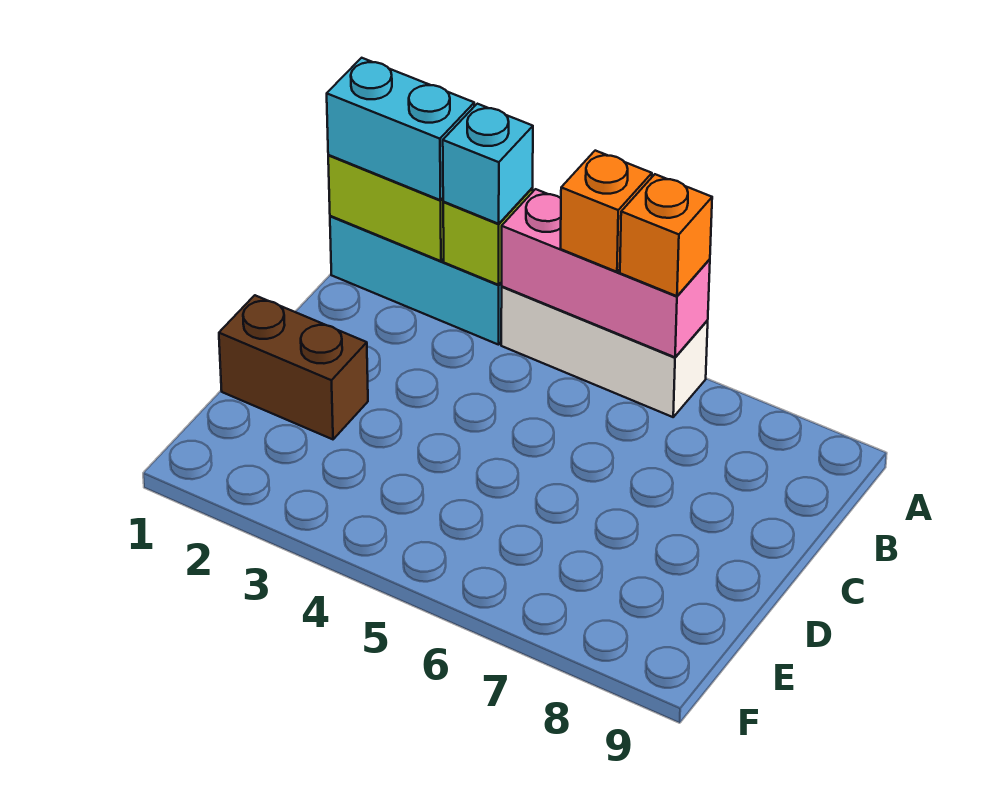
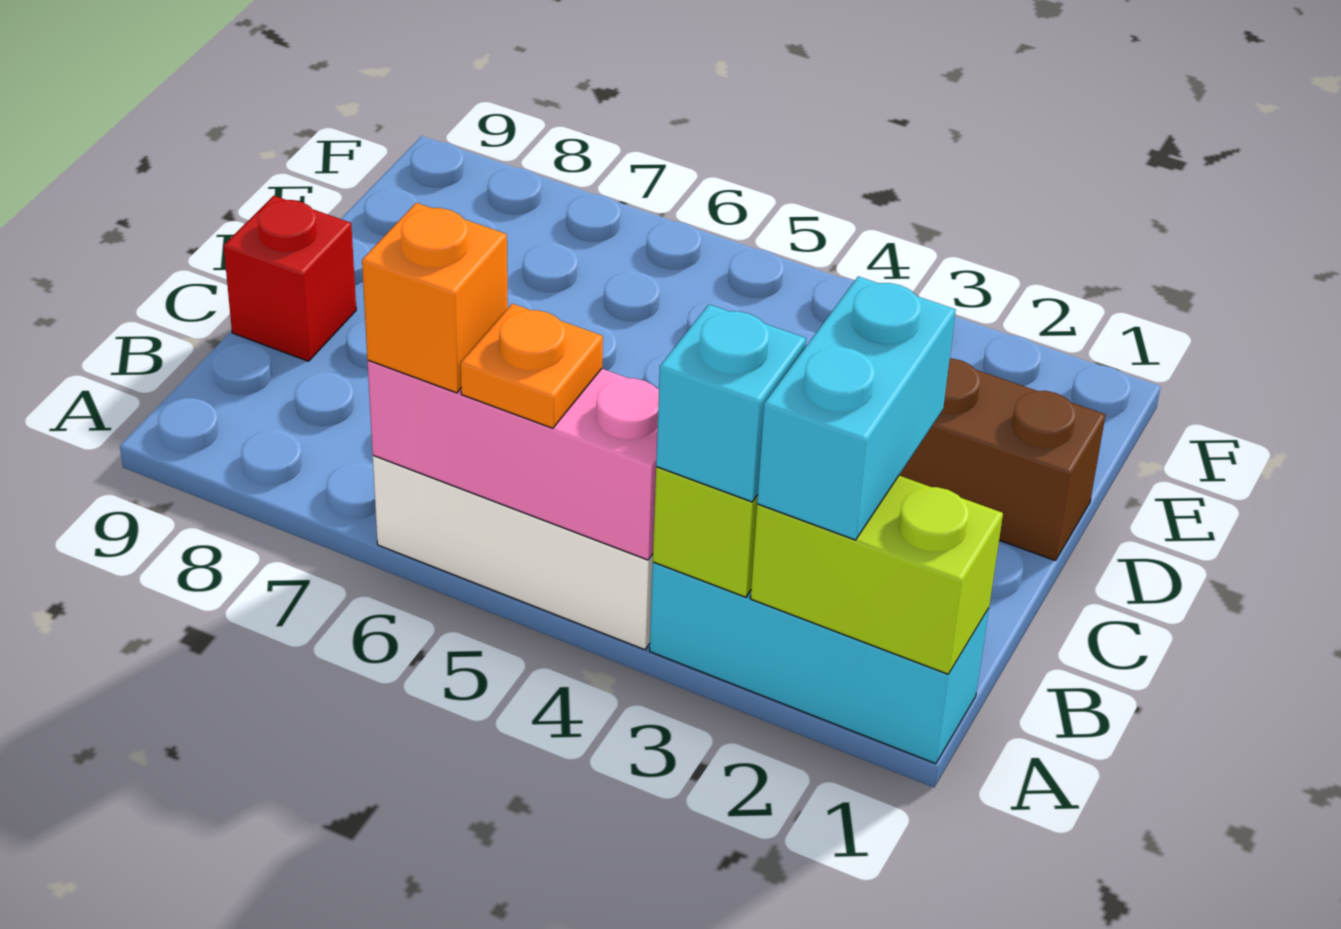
cyan brick A1:A2 level 3 -> cyan brick A2:B2 level 3
orange brick A5 level 3 -> orange plate A5 level 3
none -> red brick C9 level 1

